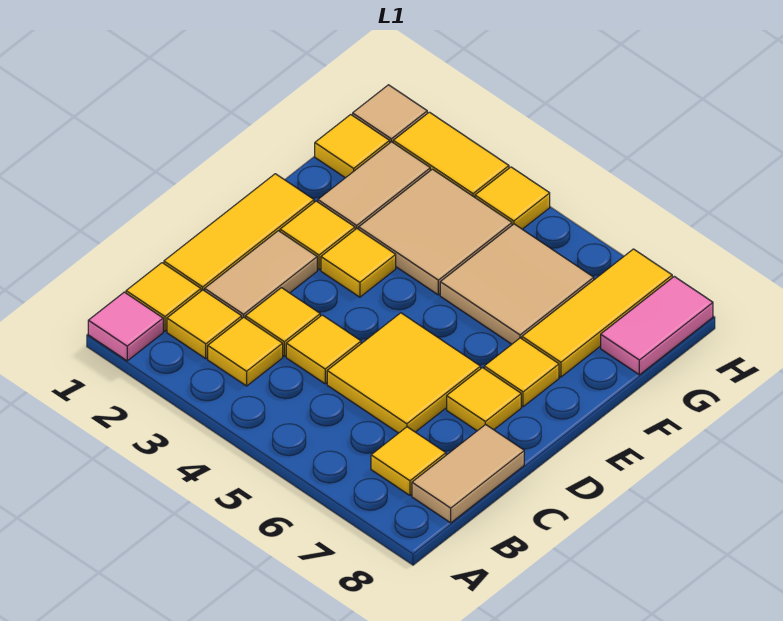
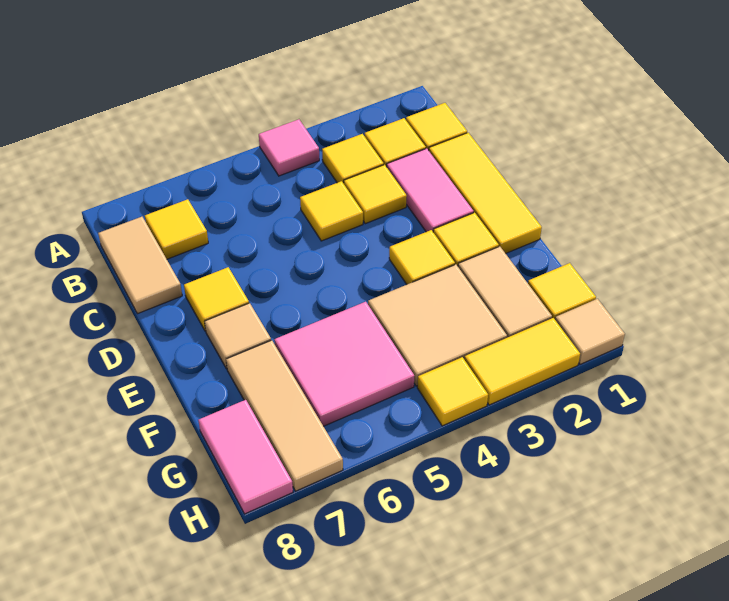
pink tile A1 level 1 -> pink tile A4 level 1
tan tile C2:D2 level 1 -> pink tile C2:D2 level 1
yellow tile C5:D6 level 1 -> none
yellow tile E7 level 1 -> tan tile E7 level 1
tan tile F5:G6 level 1 -> pink tile F5:G6 level 1
yellow tile F7:H7 level 1 -> tan tile F7:H7 level 1

